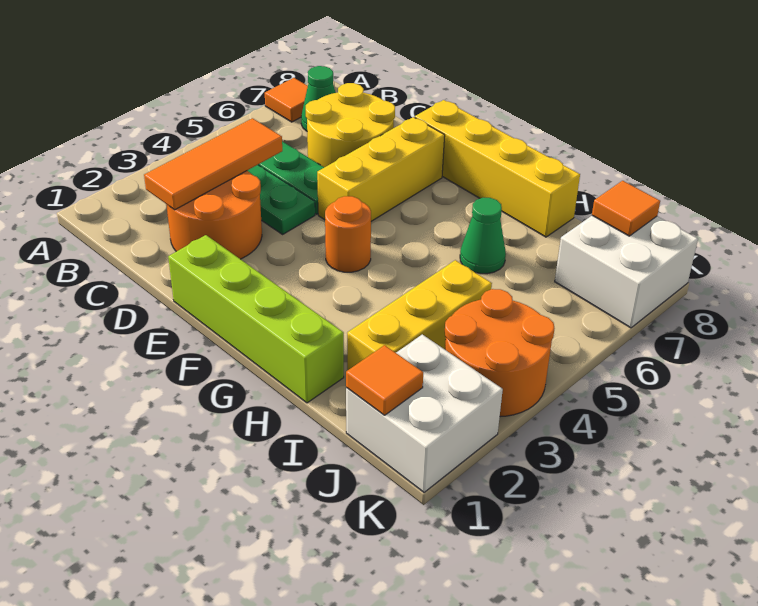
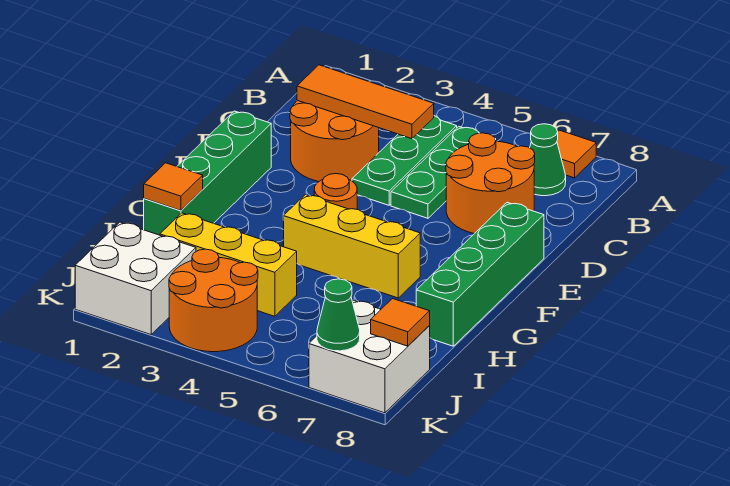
yellow round brick C6:D7 level 1 -> orange round brick C6:D7 level 1
lime brick E1:H1 level 1 -> green brick E1:H1 level 1
yellow brick E5:E7 level 1 -> yellow brick G4:G6 level 1
yellow brick E8:H8 level 1 -> green brick E8:H8 level 1
green cone H6 level 1 -> green cone K7 level 2
orange tile J1 level 2 -> orange tile H1 level 2

